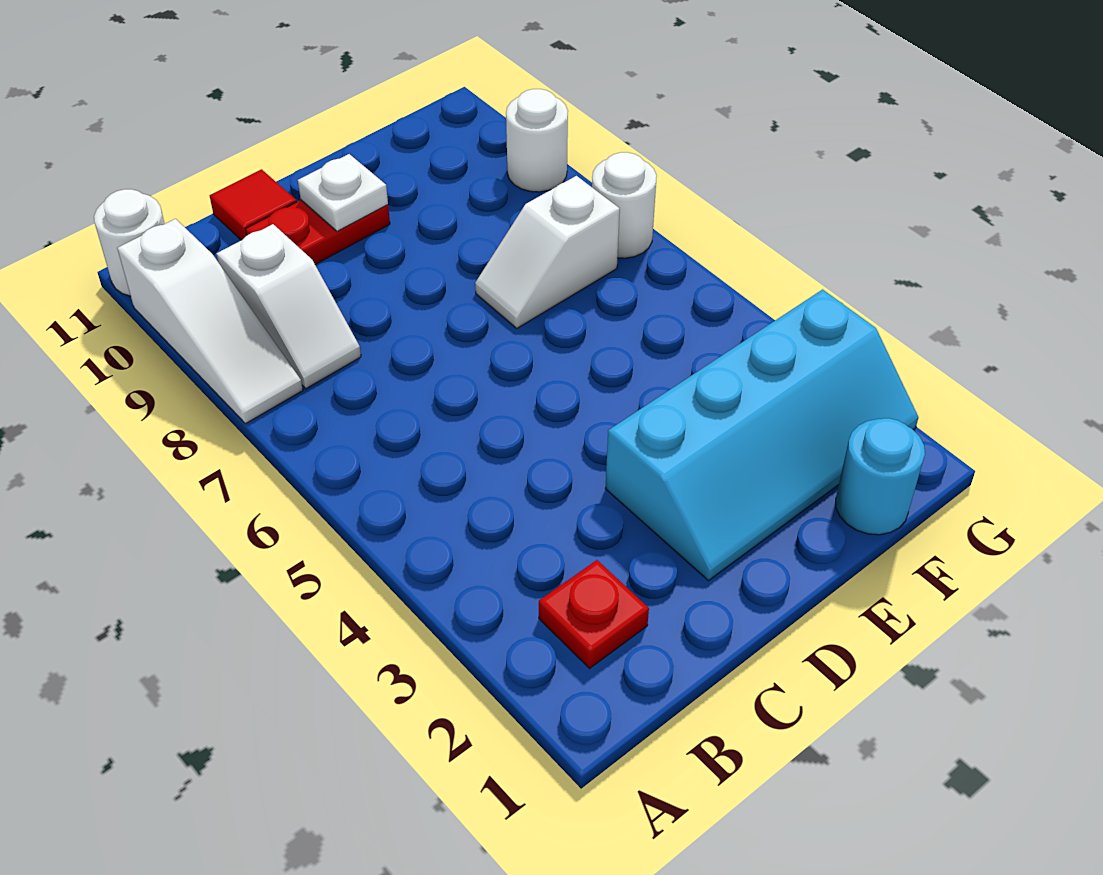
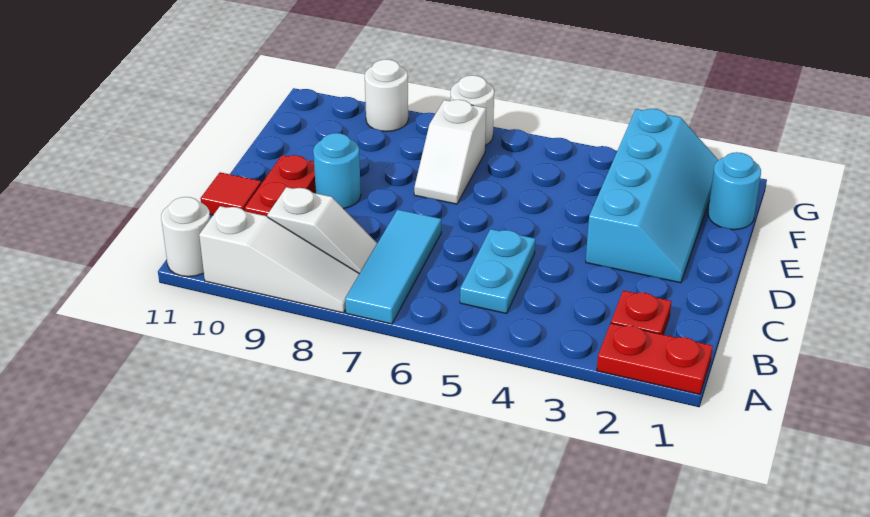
none -> red plate A1:A2 level 1
none -> cyan tile A7:C7 level 1
none -> cyan plate B5:C5 level 1
none -> cyan round brick D9 level 1
white plate D10 level 2 -> none

